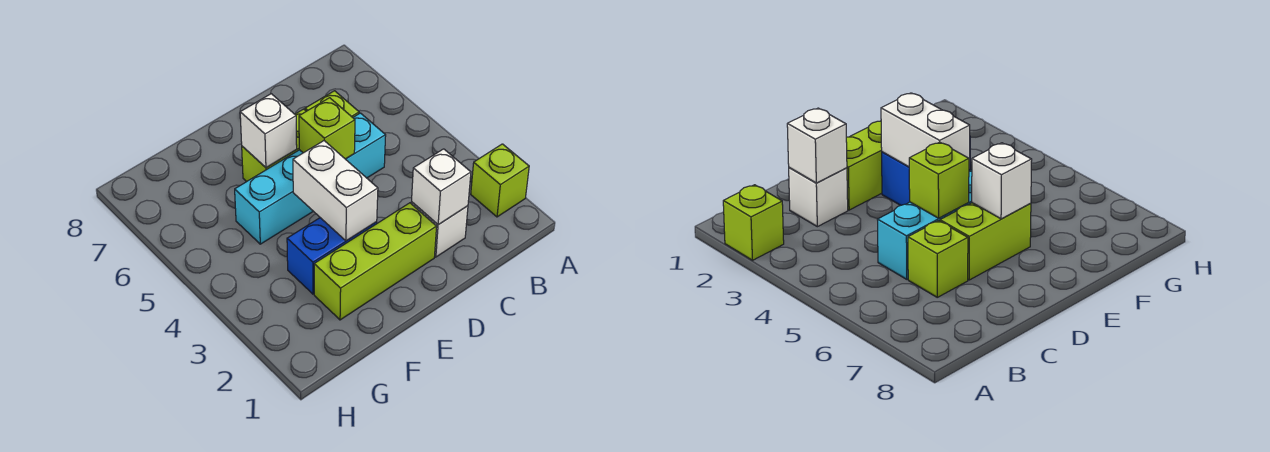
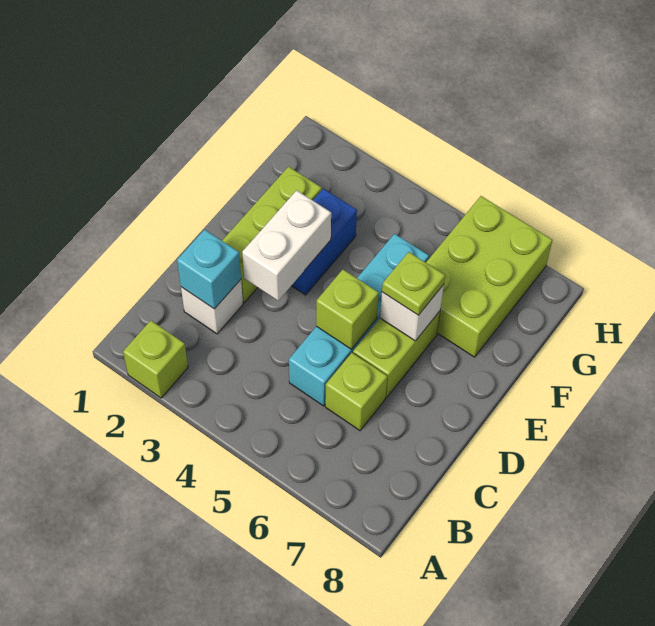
white brick C2 level 2 -> cyan brick C2 level 2
white brick E3:E4 level 2 -> white brick D3:E3 level 2
none -> lime plate E6 level 3
none -> lime brick F6:H7 level 1

